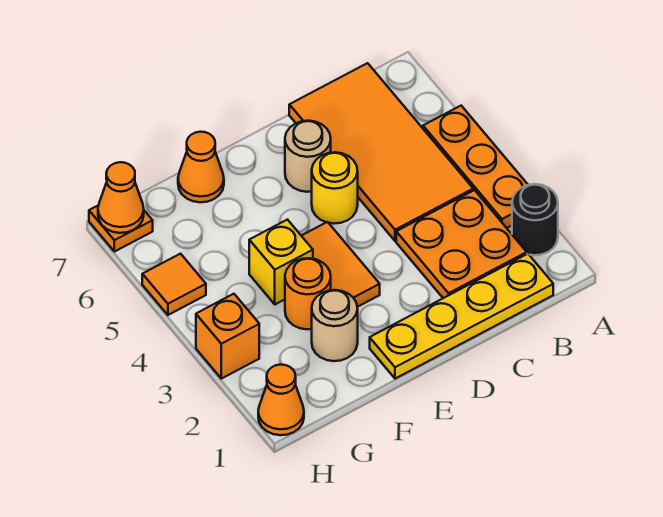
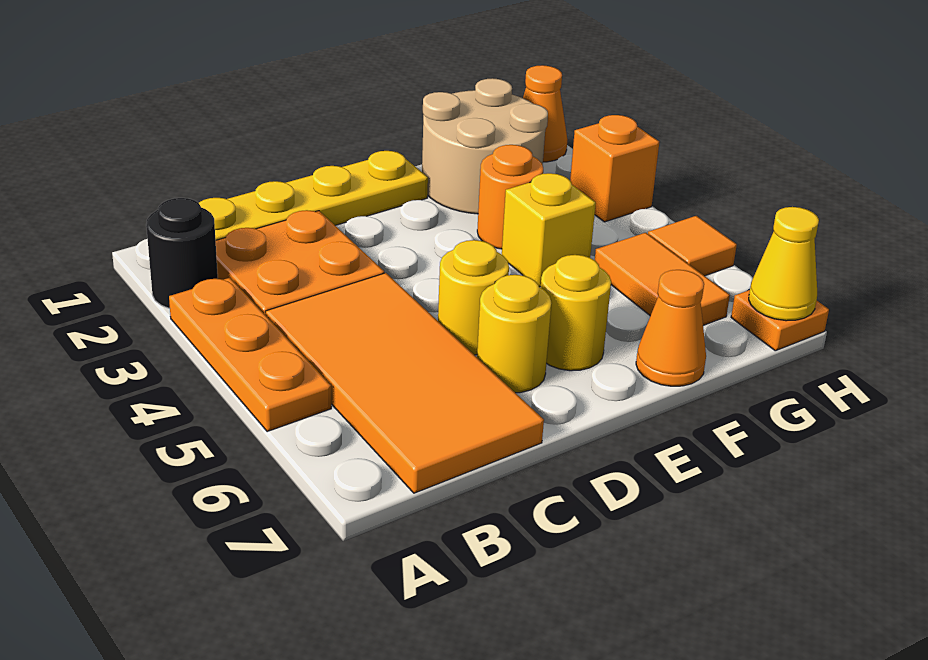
tan round brick D6 level 1 -> yellow round brick D6 level 1
orange tile E3:E4 level 1 -> orange tile G5:G6 level 1
none -> yellow round brick E6 level 1
tan round brick F2 level 1 -> tan round brick F1:G2 level 1
orange cone H7 level 2 -> yellow cone H7 level 2

